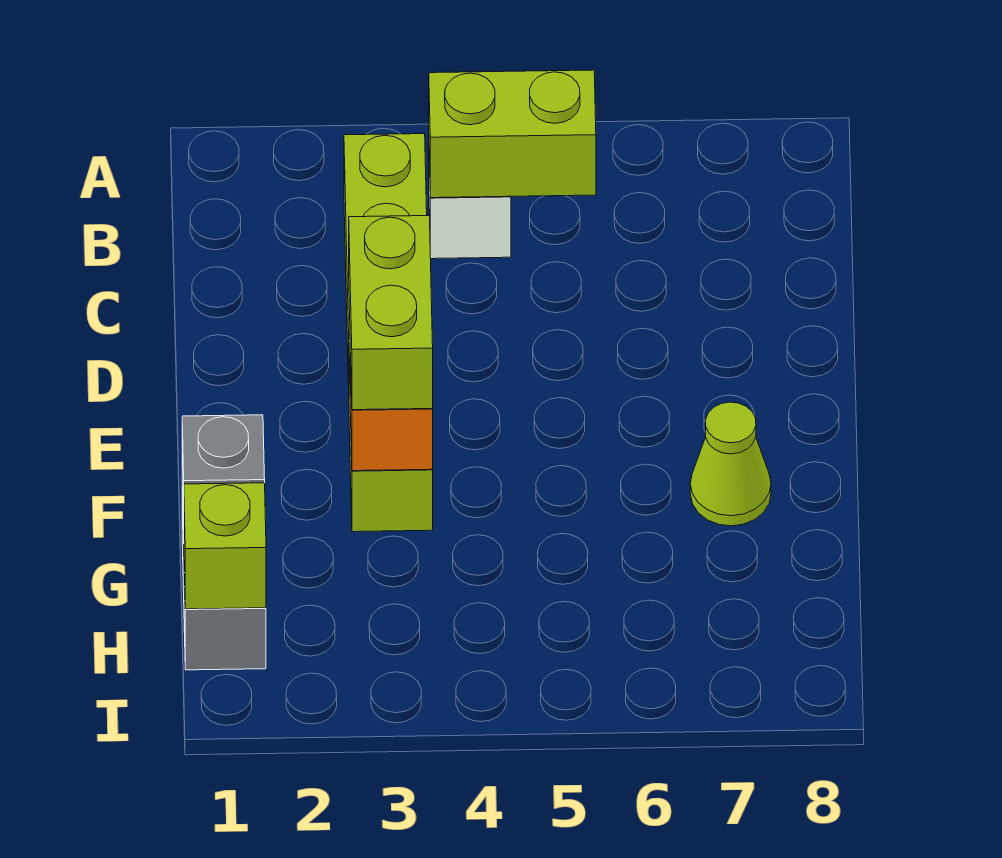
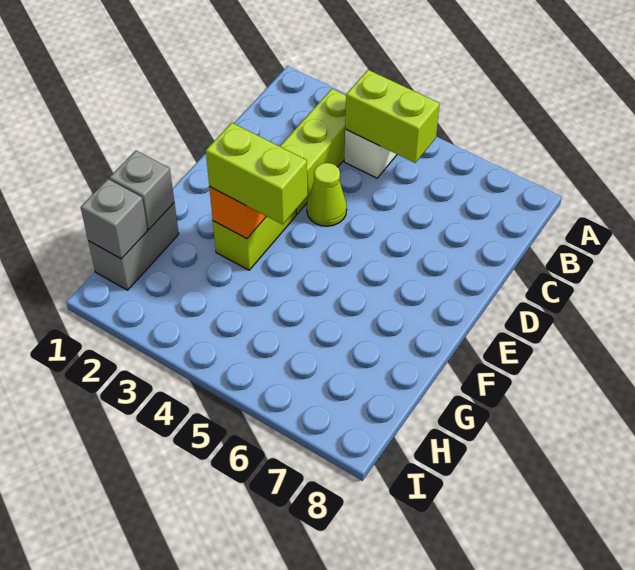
lime brick E3:F3 level 3 -> lime brick F3:F4 level 3
lime cone F7 level 1 -> lime cone D4 level 1
lime brick H1 level 2 -> grey brick H1 level 2

